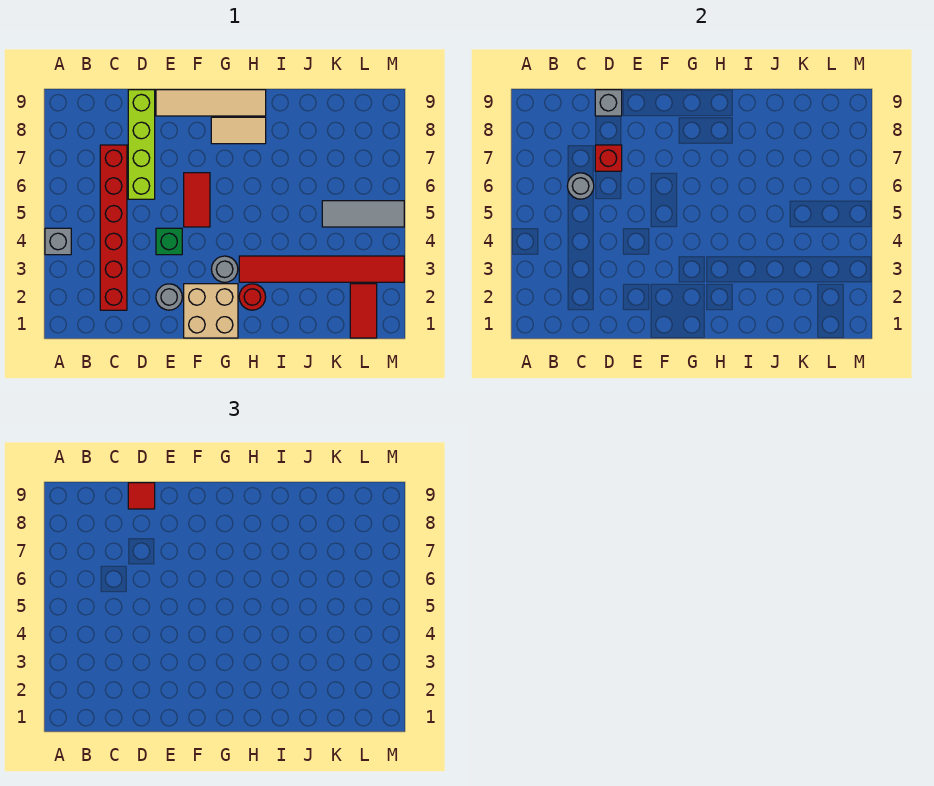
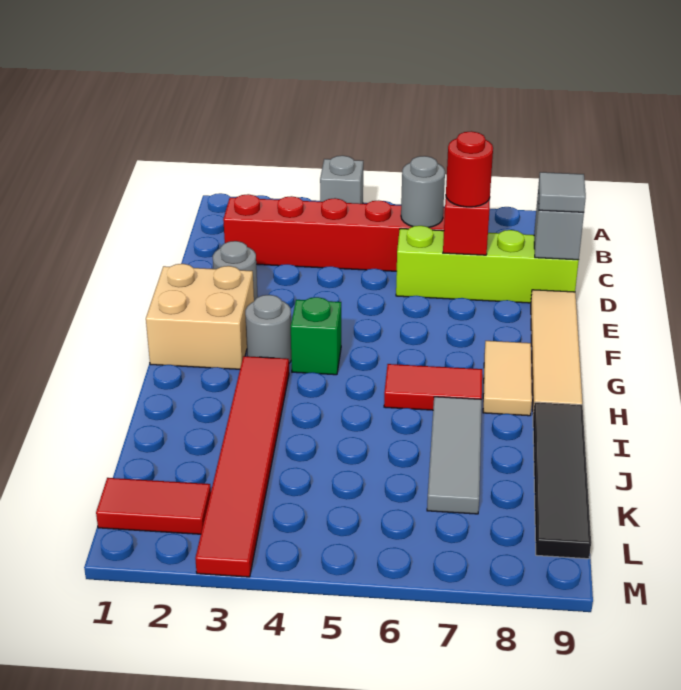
red tile D9 level 3 -> grey tile D9 level 3
green brick E4 level 1 -> green brick G4 level 1
red tile F5:F6 level 1 -> red tile H6:H7 level 1
red round brick H2 level 1 -> red round brick D7 level 3
none -> black tile I9:L9 level 1
grey tile K5:M5 level 1 -> grey tile I7:K7 level 1

